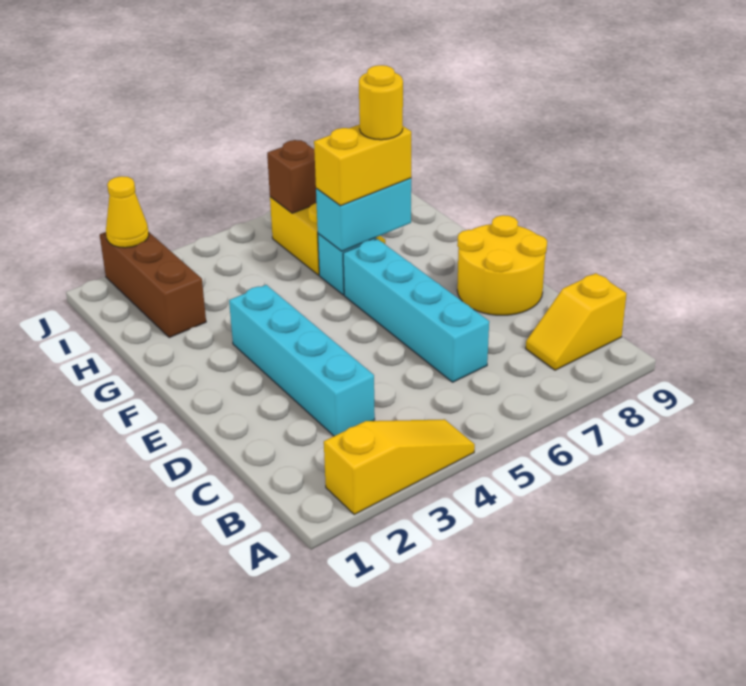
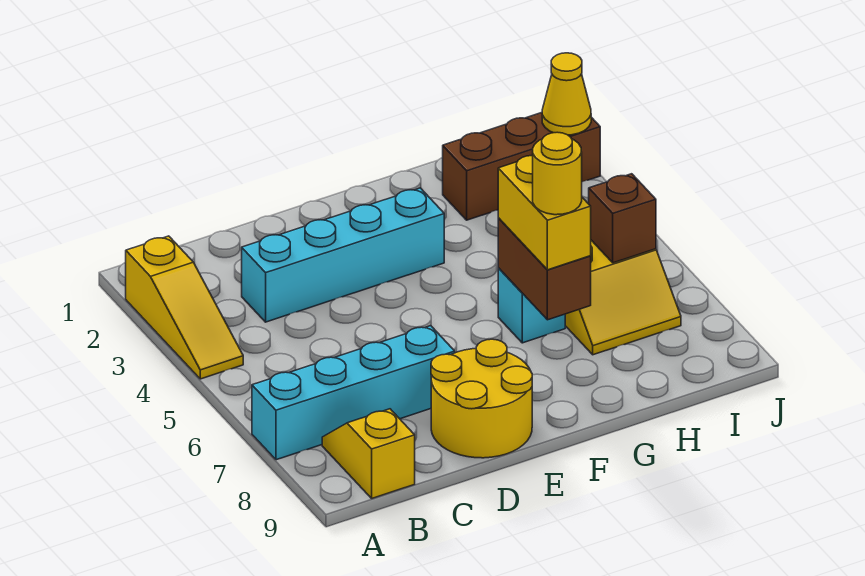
cyan brick C6:F6 level 1 -> cyan brick A7:D7 level 1
cyan brick G6:G7 level 2 -> brown brick G6:G7 level 2

